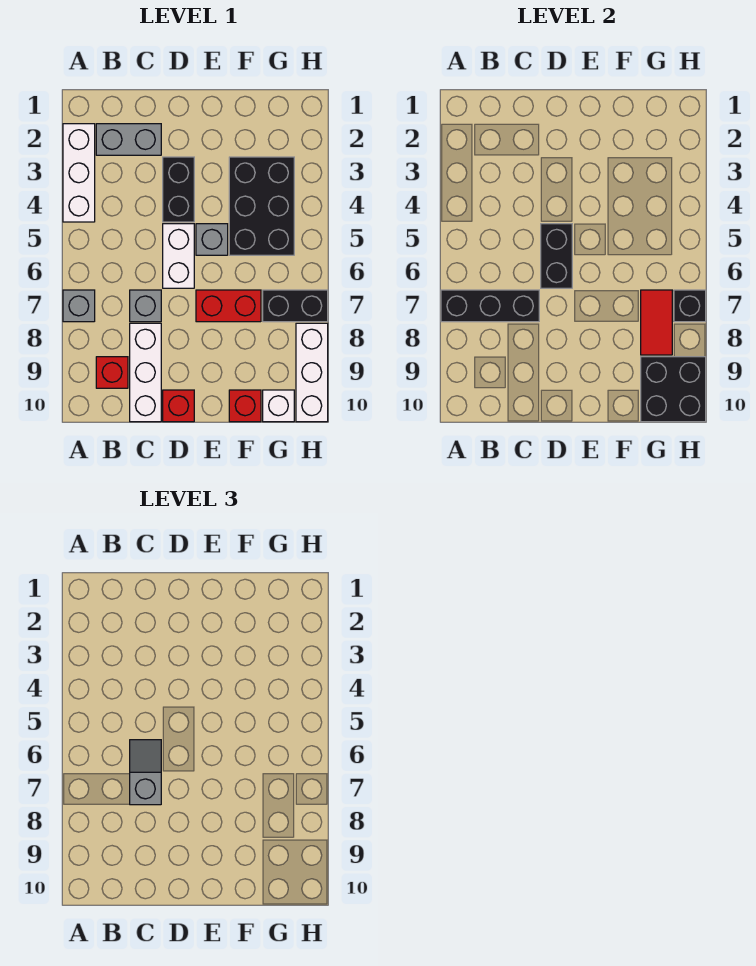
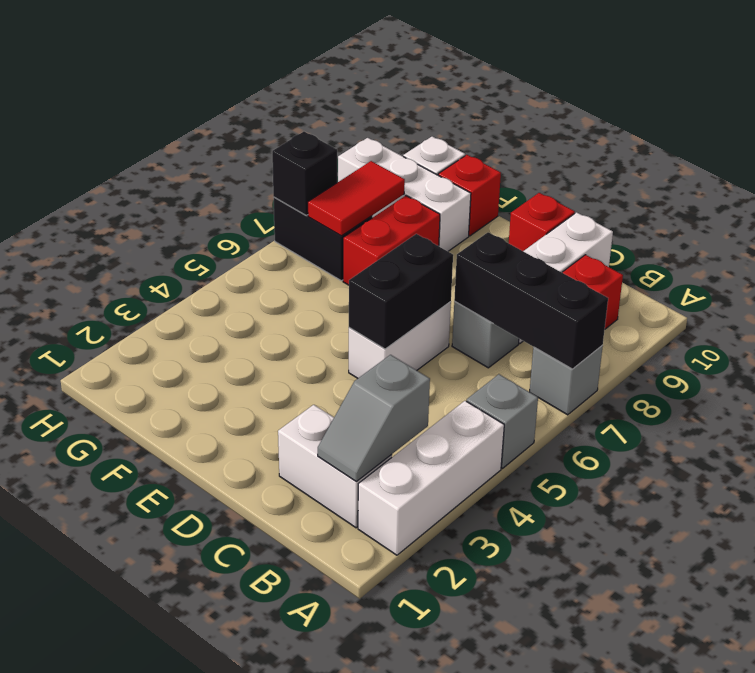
grey brick B2:C2 level 1 -> white brick B2:C2 level 1
grey slope C6:C7 level 3 top 7 -> grey slope B2:B3 level 2 top 3
black brick D3:D4 level 1 -> none
grey brick E5 level 1 -> grey brick A5 level 1
red brick E7:F7 level 1 -> red brick F7:F8 level 1
black brick F3:G5 level 1 -> none
black brick G9:H10 level 2 -> none
white brick H8:H10 level 1 -> white brick F9:H9 level 1

